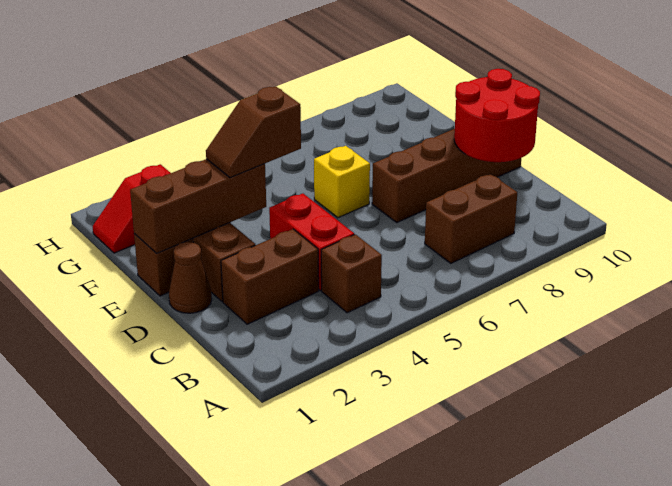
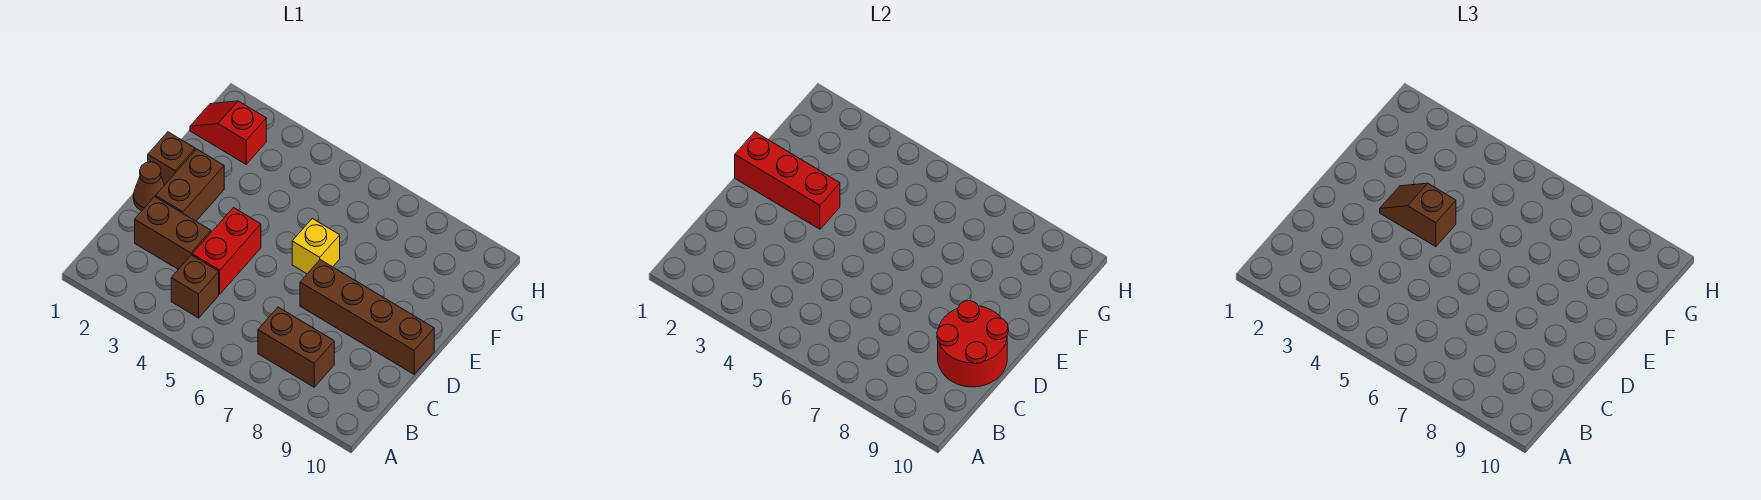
brown brick E1:E3 level 2 -> red brick E1:E3 level 2

